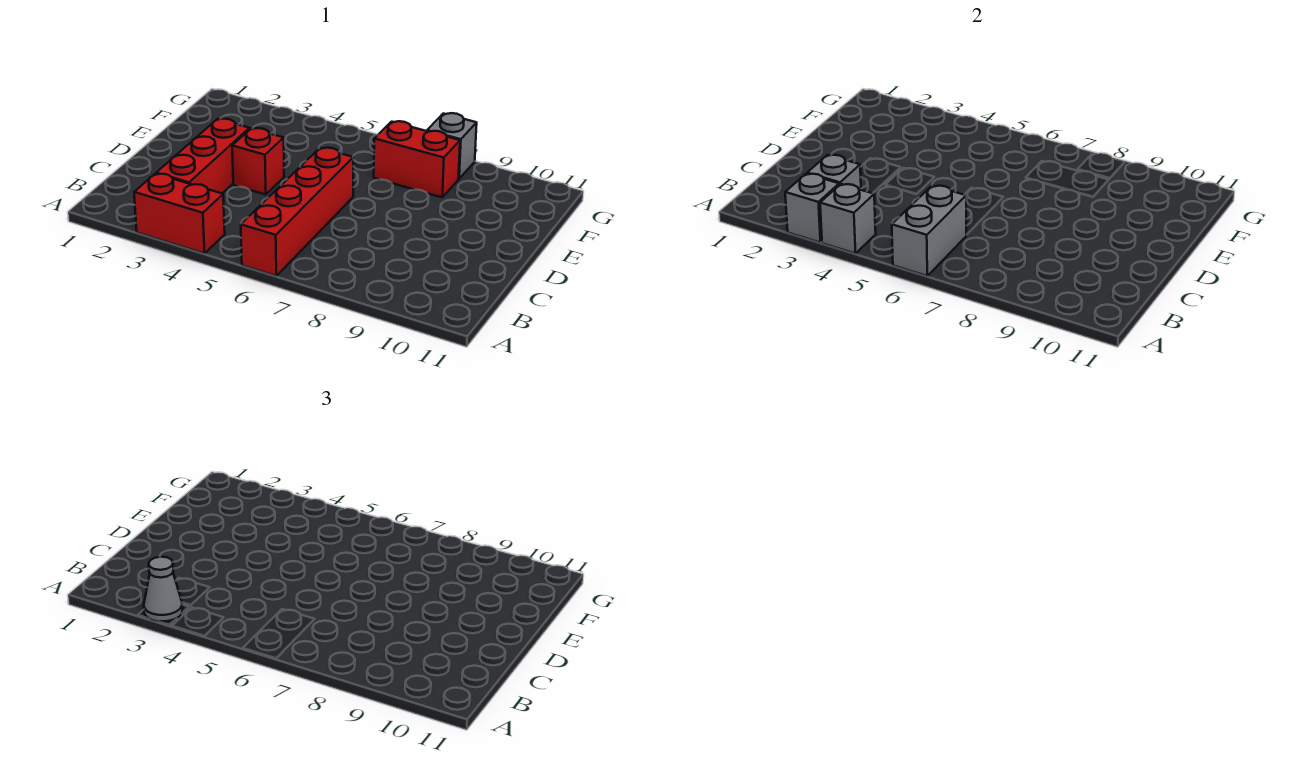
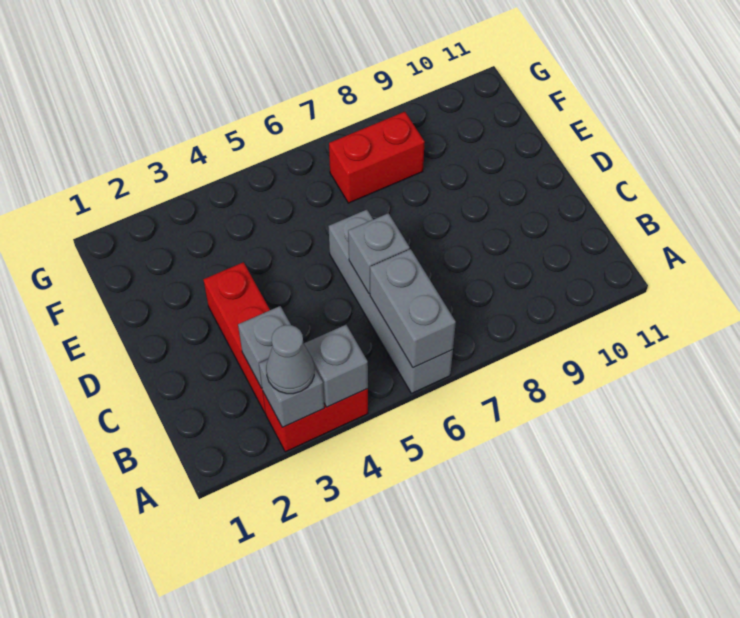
red brick A6:D6 level 1 -> grey brick A6:D6 level 1
red brick D4 level 1 -> none
grey brick G8 level 1 -> grey brick C6 level 2

